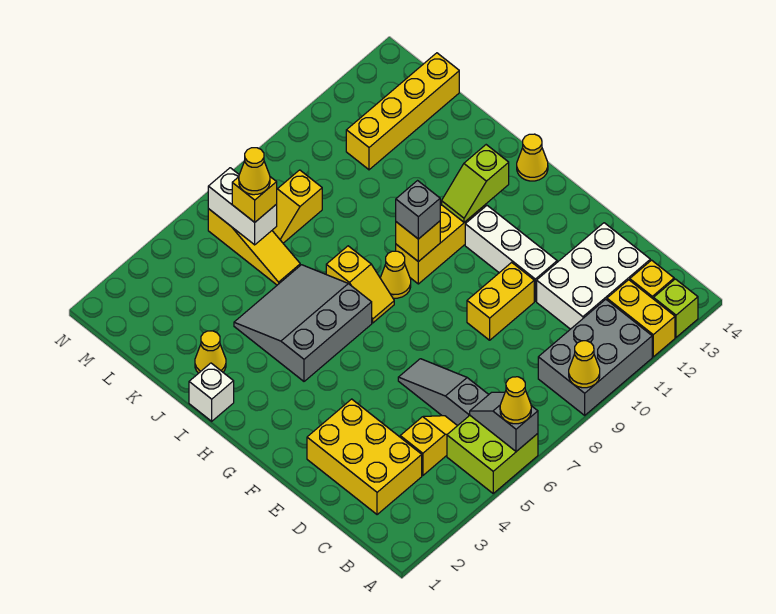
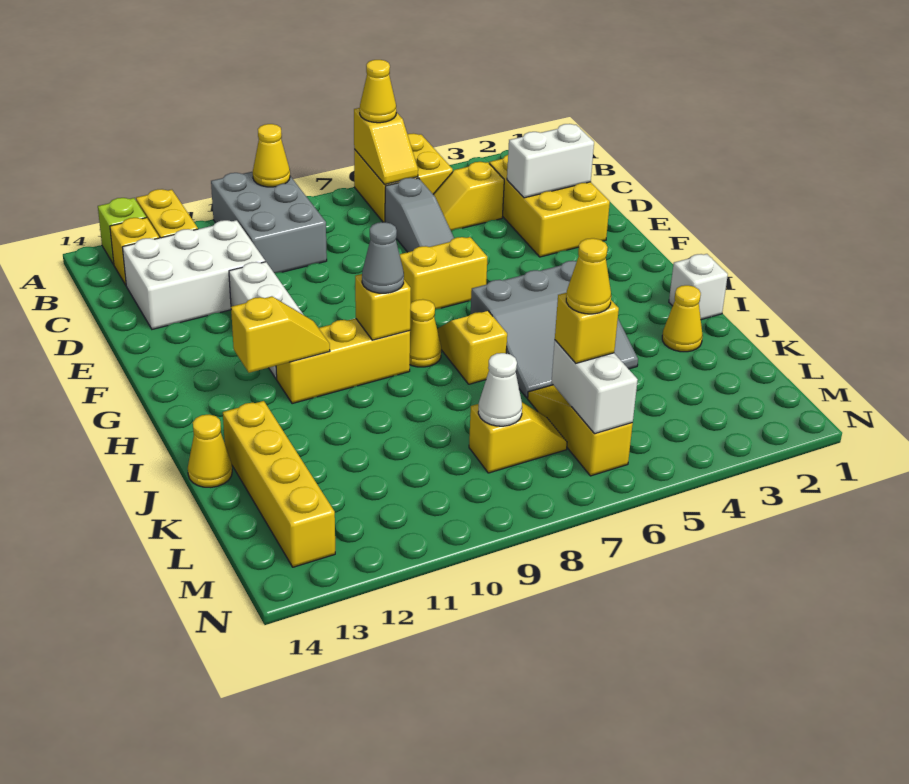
lime brick A5:B6 level 1 -> yellow brick A5:B6 level 1
grey slope A6:B6 level 2 top A -> yellow slope A6:B6 level 2 top A
grey brick A9:B11 level 1 -> grey brick A9:C10 level 1
none -> white brick D2:D3 level 2
yellow brick E9:E10 level 1 -> yellow brick F6:F7 level 1
grey brick H9 level 3 -> grey cone H9 level 3
lime slope H11:H12 level 2 top 12 -> yellow slope H11:H12 level 2 top 12
yellow cone H14 level 1 -> yellow cone J14 level 1
none -> white cone L8 level 2
yellow brick L11:L14 level 1 -> yellow brick J13:M13 level 1

